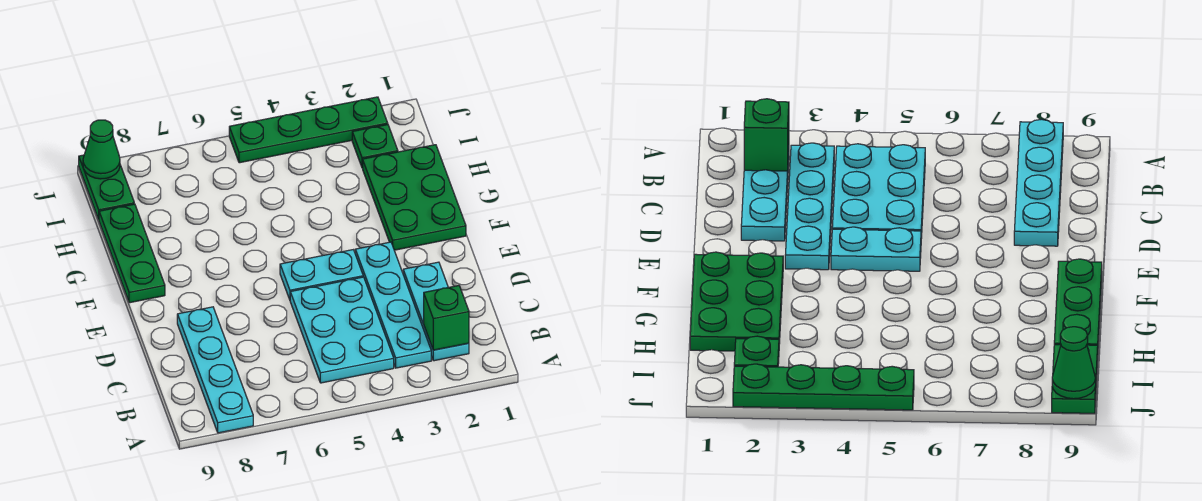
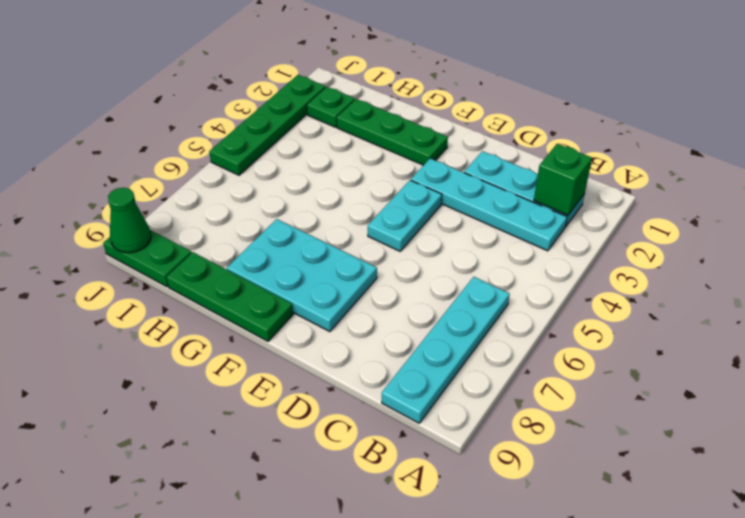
cyan plate A8:D8 level 1 -> cyan plate B6:B9 level 1
cyan plate B4:D5 level 1 -> cyan plate E7:G8 level 1
green plate F1:H2 level 1 -> green plate F2:H2 level 1

